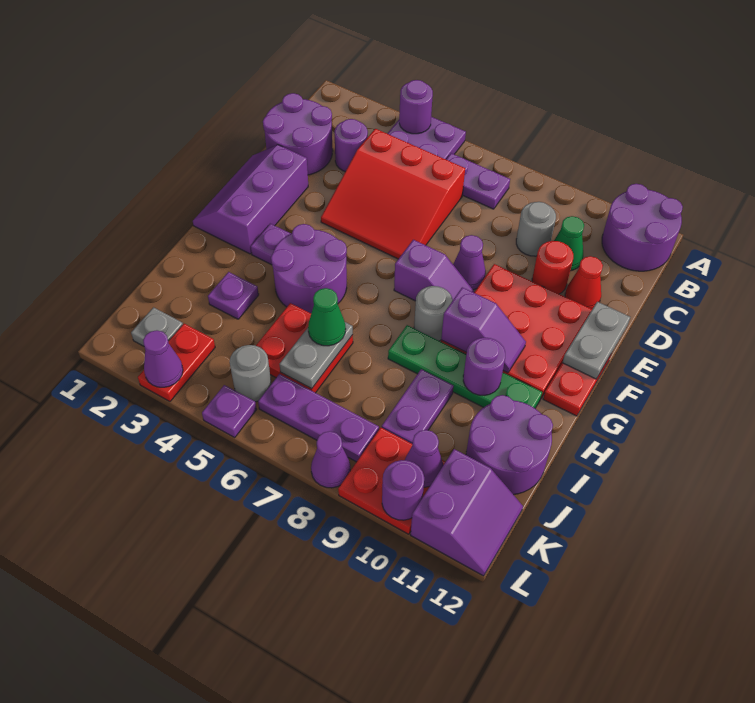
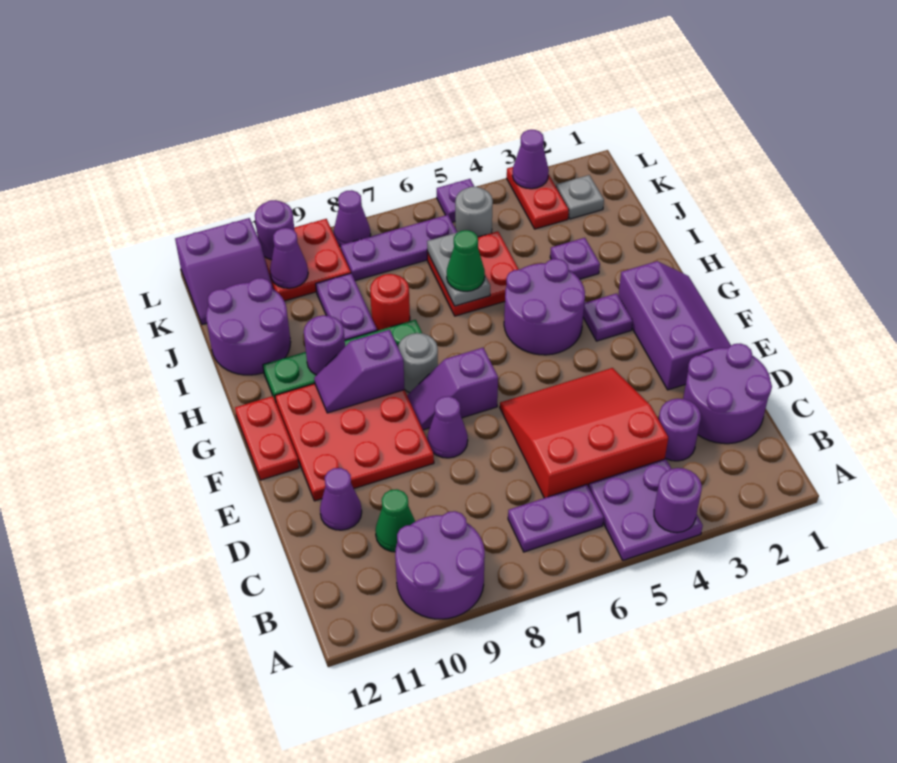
purple round brick A11:B12 level 1 -> purple round brick A9:B10 level 1
grey round brick C9 level 1 -> none
red round brick D10 level 1 -> red round brick I8 level 1
red cone D11 level 1 -> purple cone D11 level 1
grey plate E12:F12 level 2 -> none
purple slope K11:L12 level 1 top 11 -> purple slope K11:L12 level 1 top L

